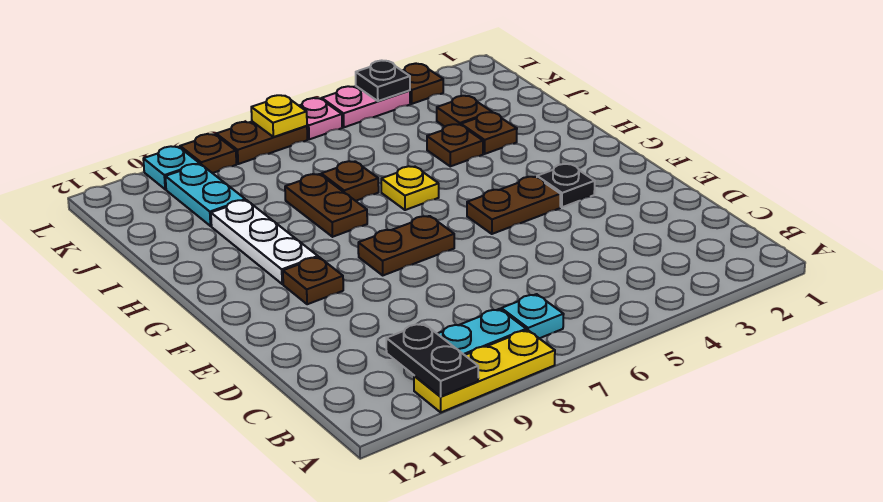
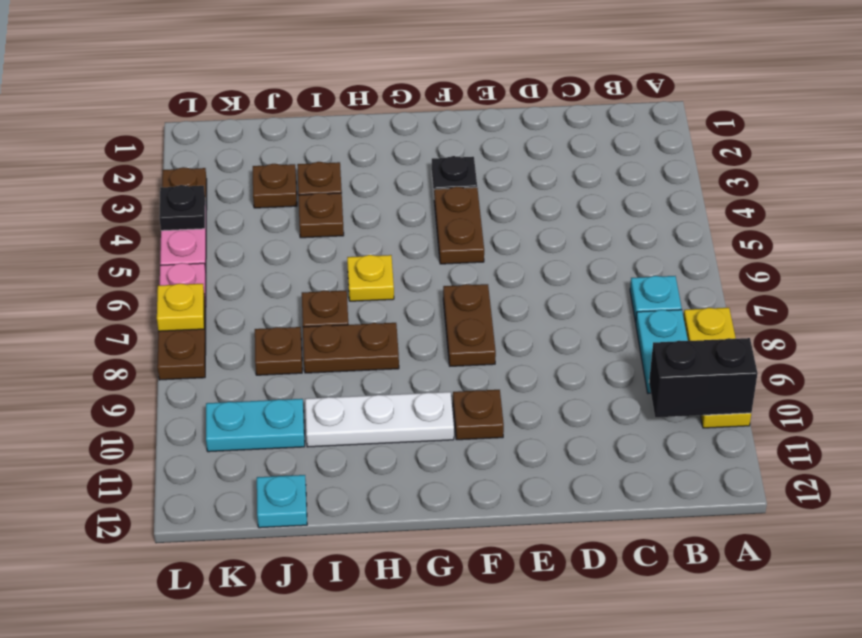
black plate A10:B10 level 2 -> black brick A10:B10 level 2
brown plate L9 level 1 -> brown plate J8 level 1
cyan plate L10 level 1 -> cyan plate J12 level 1

